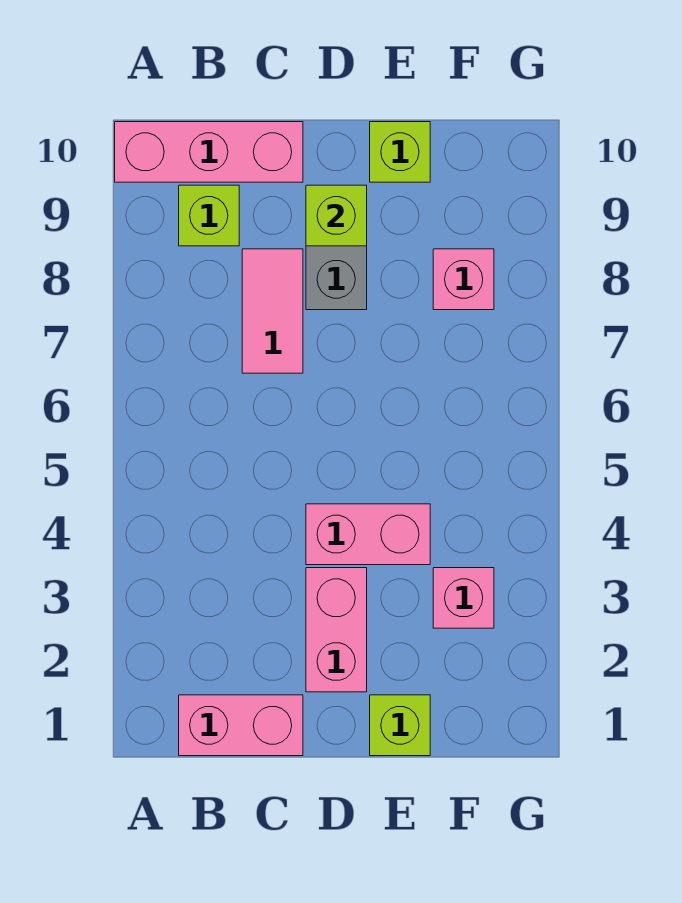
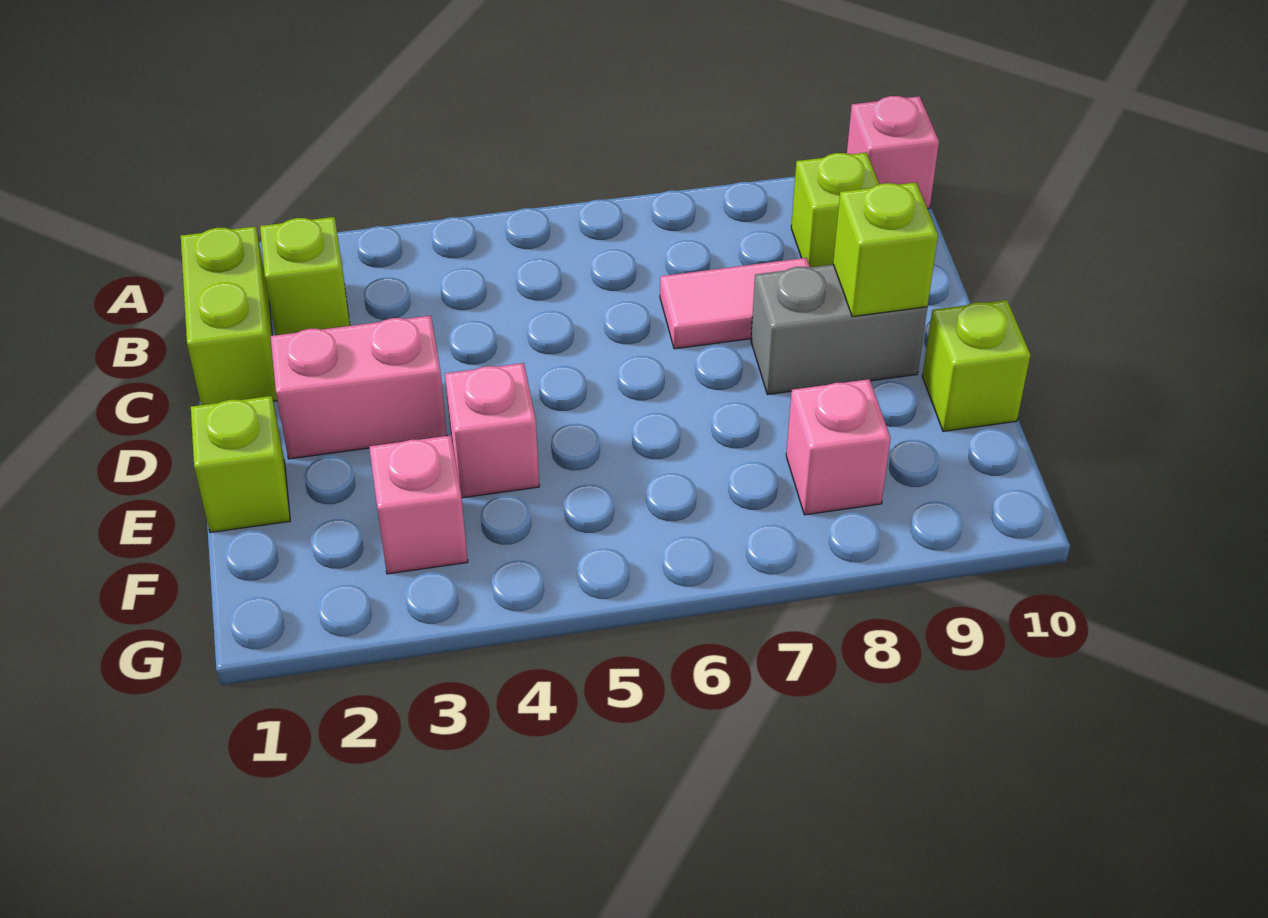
pink brick A10:C10 level 1 -> pink brick A10 level 1
pink brick B1:C1 level 1 -> lime brick B1:C1 level 1
none -> lime brick B2 level 1
pink brick D4:E4 level 1 -> pink brick E4 level 1

